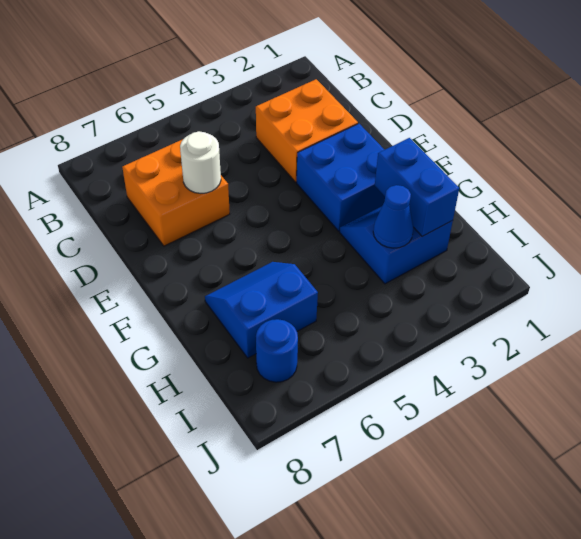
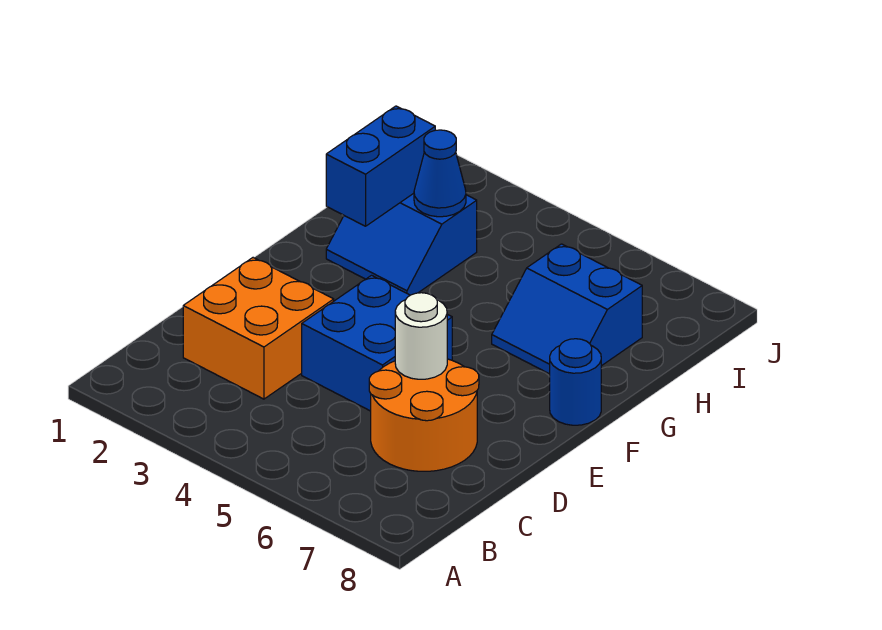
orange brick C6:D7 level 1 -> orange round brick C6:D7 level 1
blue brick E2:F3 level 1 -> blue brick D4:E5 level 1
blue round brick I7 level 1 -> blue round brick F8 level 1

